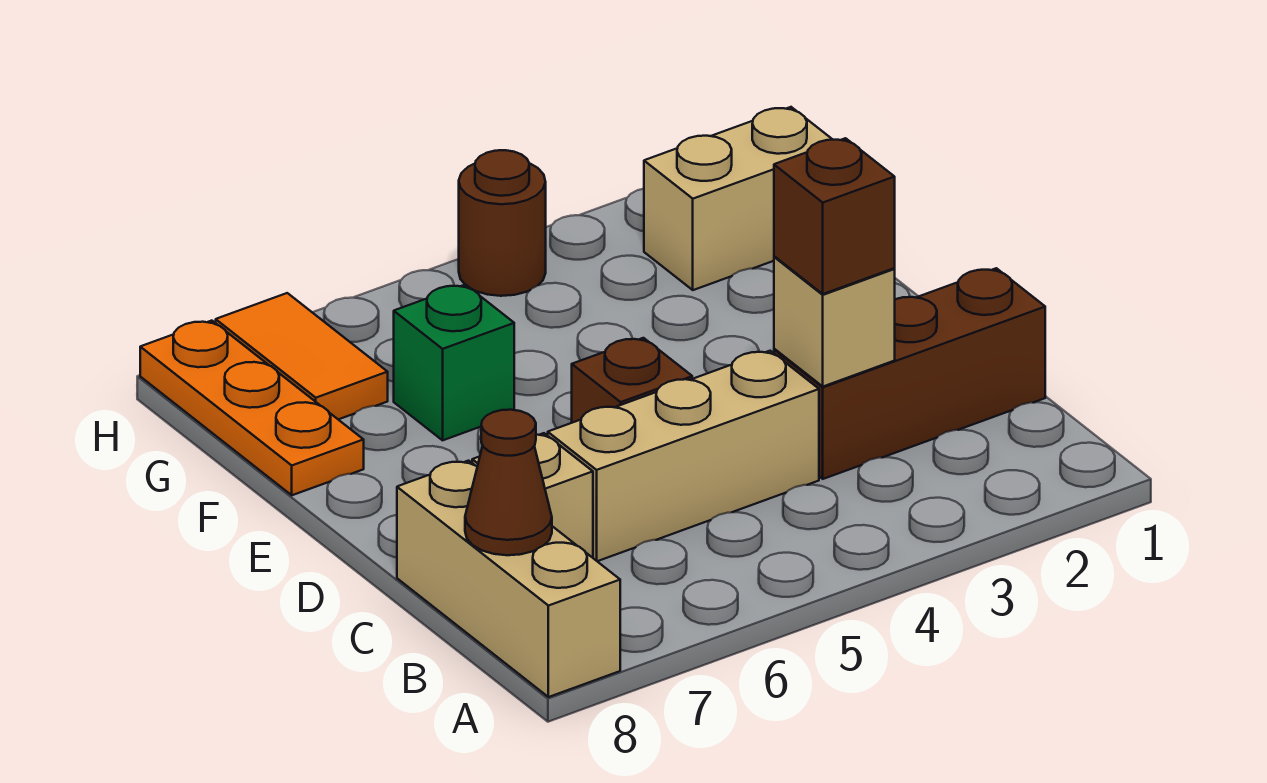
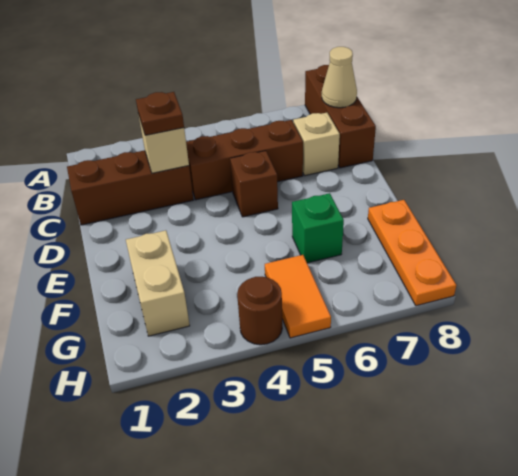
tan brick A8:C8 level 1 -> brown brick A8:C8 level 1
brown cone B8 level 2 -> tan cone B8 level 2
brown brick C3 level 3 -> brown plate C3 level 3
tan brick C4:C6 level 1 -> brown brick C4:C6 level 1
tan brick G1:G2 level 1 -> tan brick F2:G2 level 1
orange tile G7:H7 level 1 -> orange tile G5:H5 level 1

